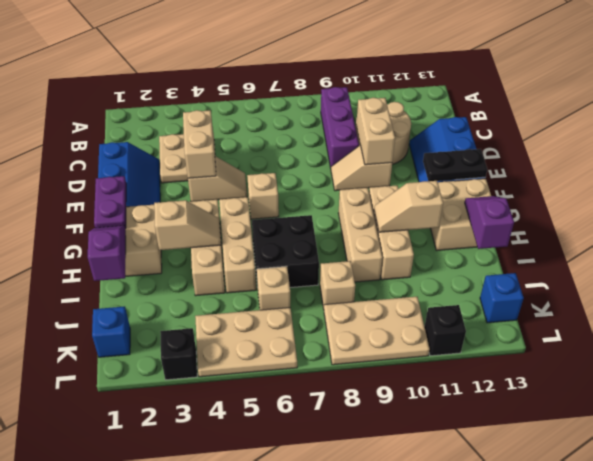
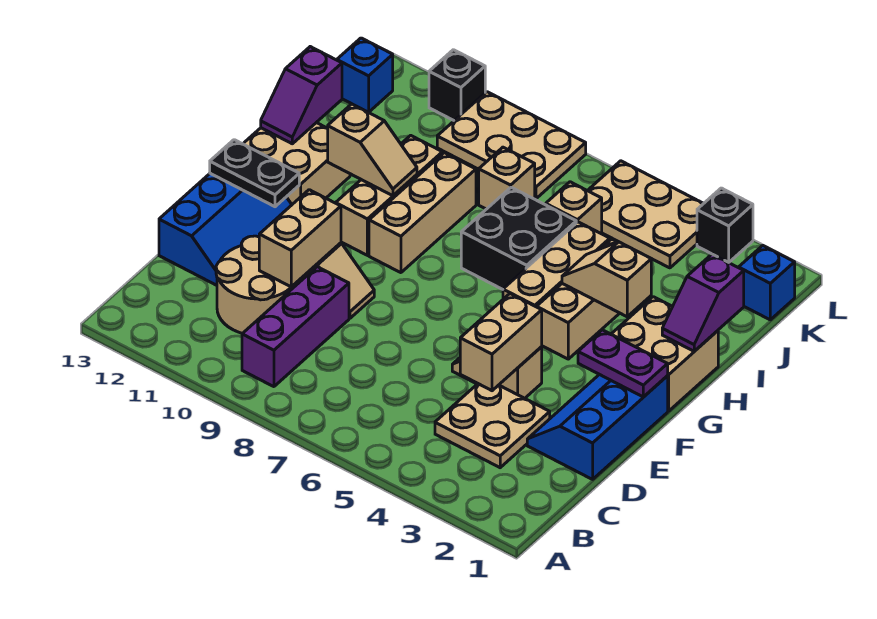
purple plate F1:G1 level 2 -> purple plate F1:F2 level 2
tan brick F6 level 1 -> none

